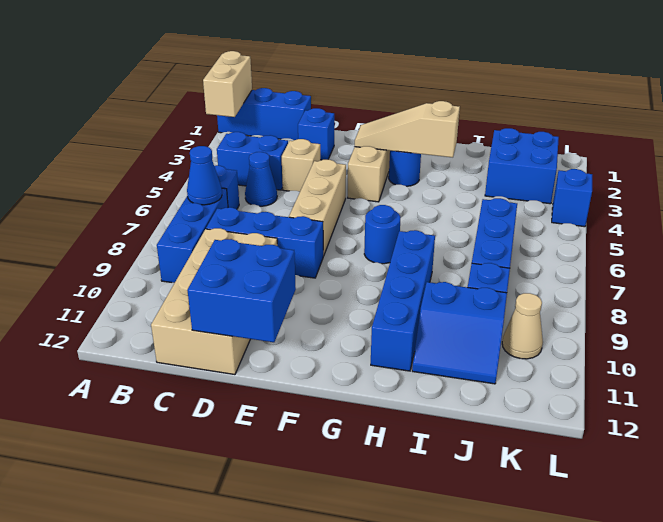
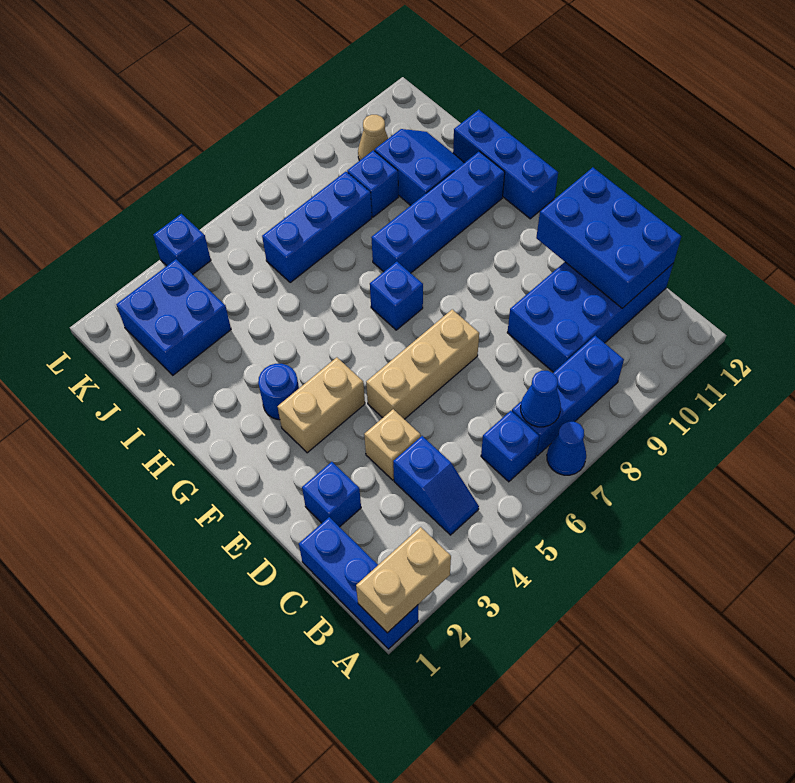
blue brick B4:C4 level 1 -> blue slope B4:C4 level 1 top C
blue cone C5 level 1 -> blue cone A7 level 1
blue brick C8:E8 level 1 -> blue brick G12:I12 level 1
tan brick C9:D12 level 1 -> blue brick C9:D12 level 1
blue brick D11:E12 level 2 -> blue brick C11:E12 level 2
tan slope F3:H3 level 2 top H -> none
blue round brick G7 level 1 -> blue brick G7 level 1

